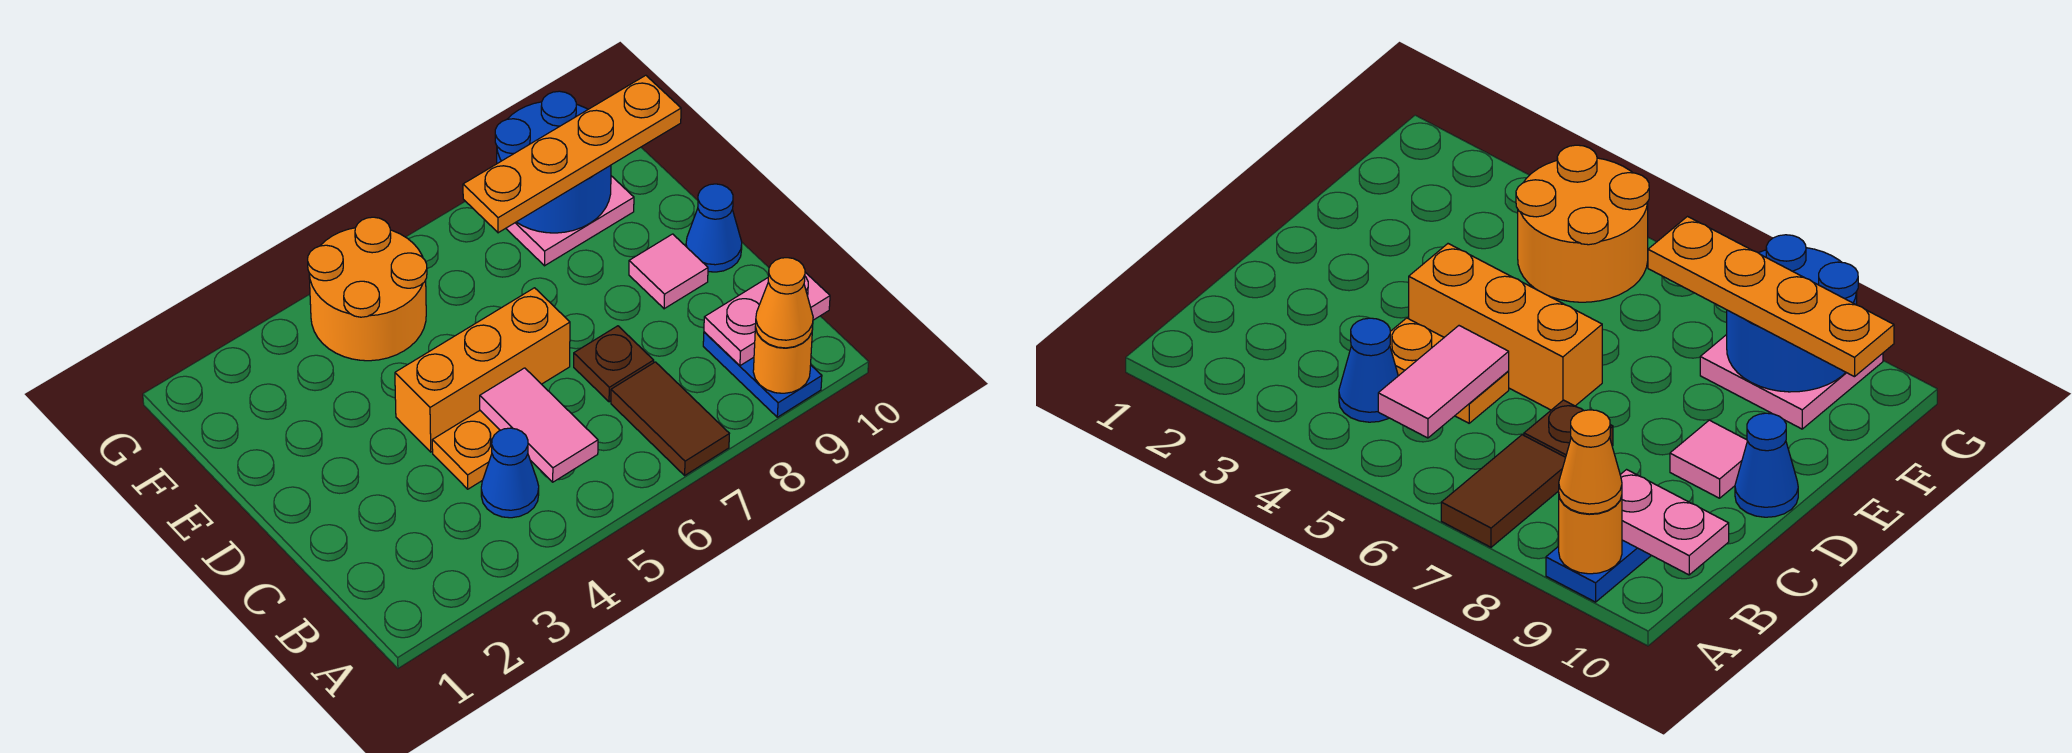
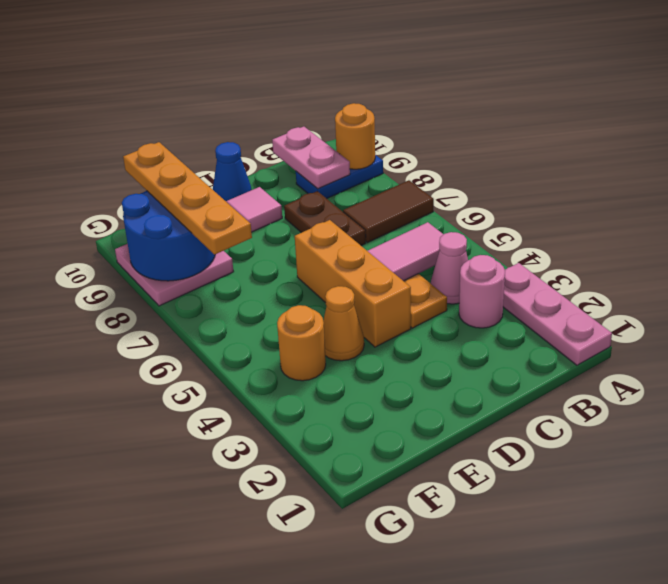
none -> pink plate A1:A3 level 1
orange cone A9 level 3 -> orange cone E4 level 1
none -> pink round brick B3 level 1
blue cone B4 level 1 -> pink cone B4 level 1
brown plate C7 level 1 -> brown plate C7:C8 level 1
orange round brick F4:G5 level 1 -> orange round brick F4 level 1

